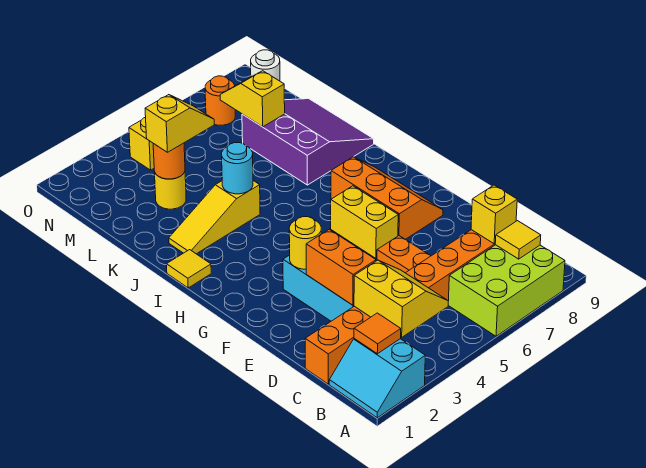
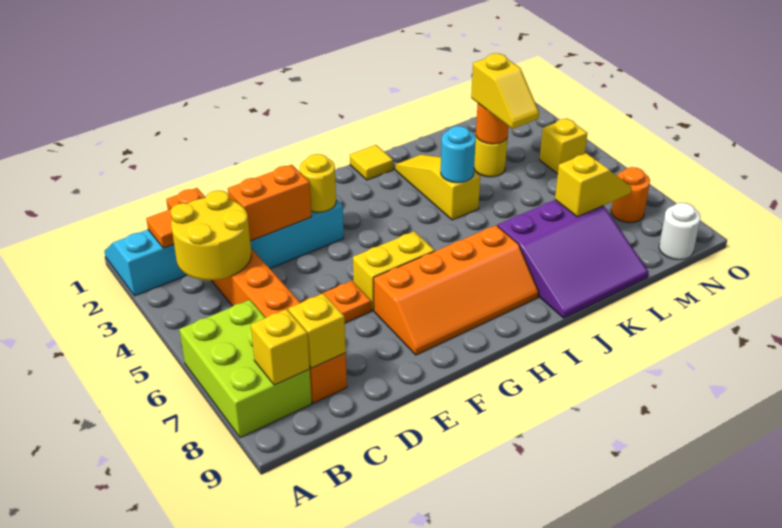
yellow slope B3:C4 level 2 top 3 -> yellow round brick B3:C4 level 2
yellow tile B8 level 2 -> yellow brick B8 level 2
orange slope F7:H8 level 1 top 7 -> orange slope F7:I8 level 1 top 7

